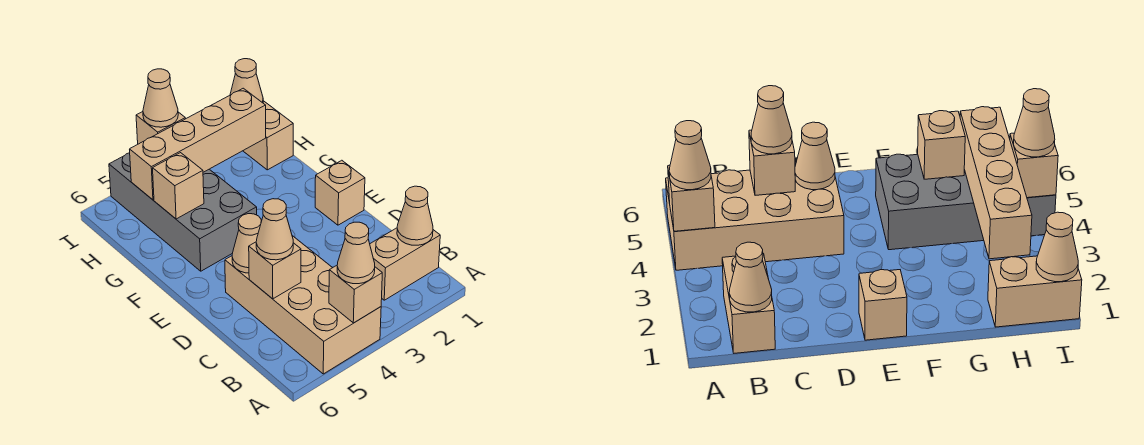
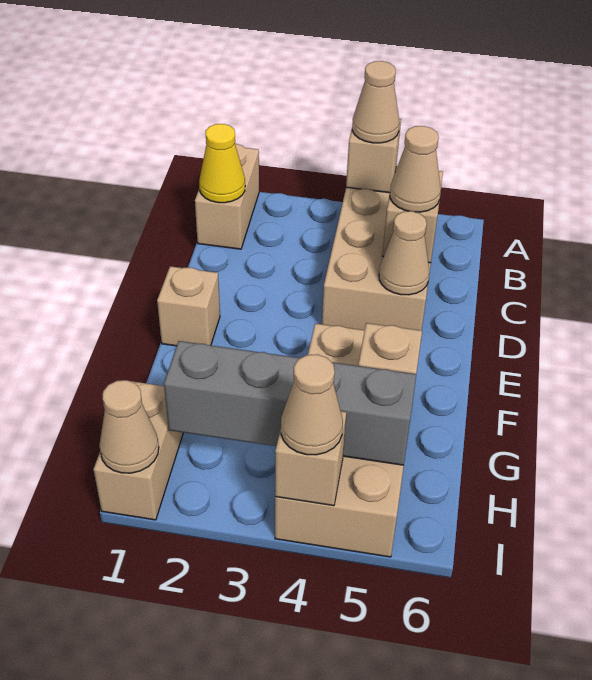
tan brick B1:B2 level 1 -> tan brick A1:B1 level 1
tan cone B1 level 2 -> yellow cone B1 level 2
grey brick F4:I5 level 1 -> tan brick F4:I5 level 1
tan brick H2:H5 level 2 -> grey brick H2:H5 level 2

